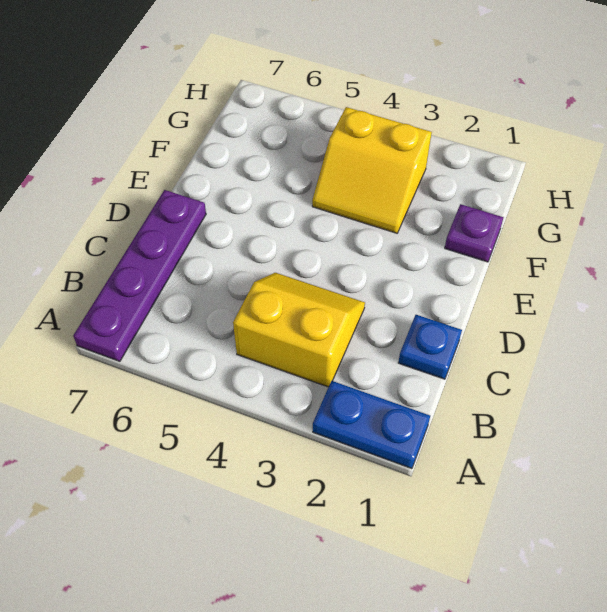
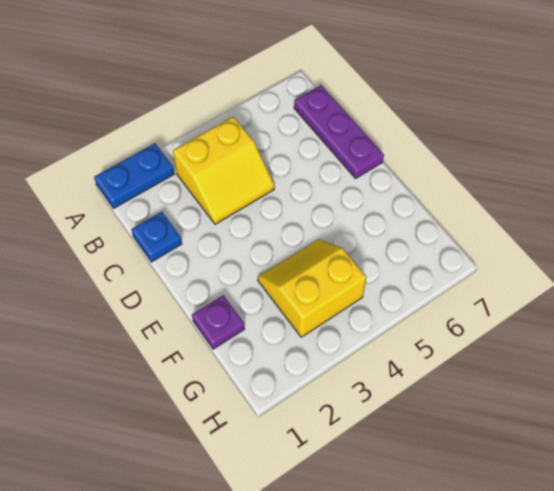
purple plate A7:D7 level 1 -> purple plate B7:D7 level 1

